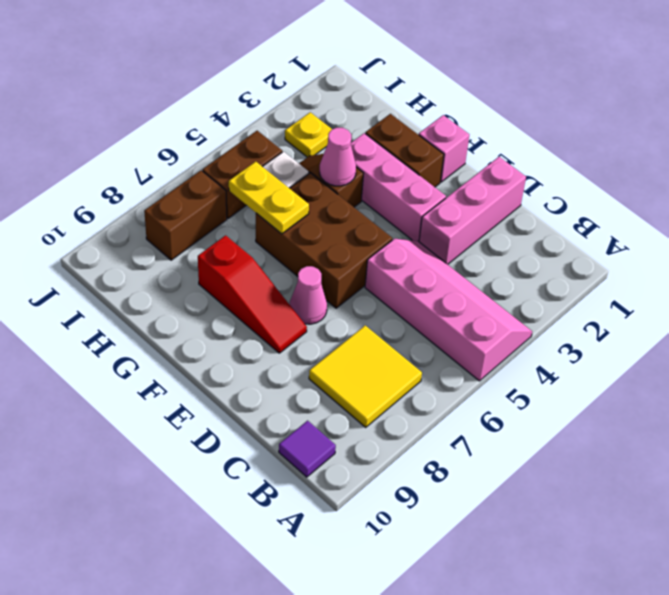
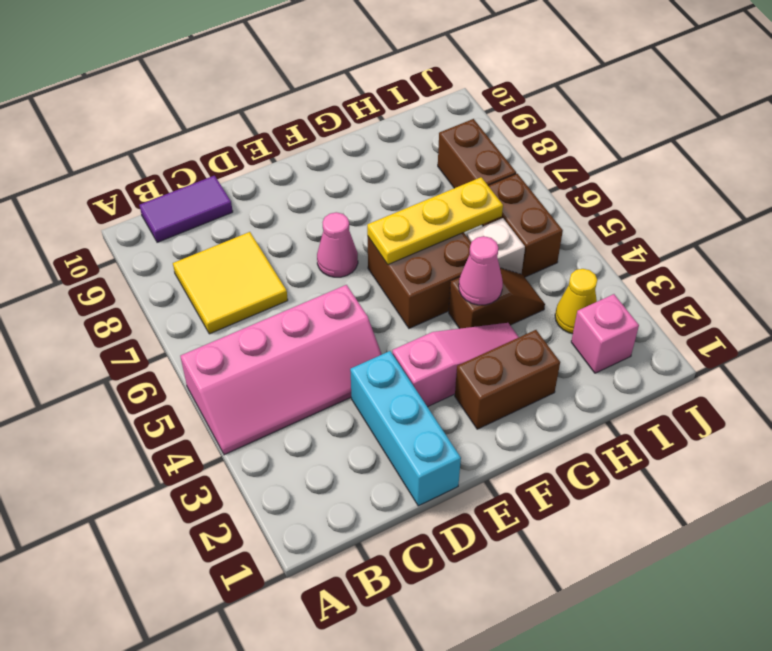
purple tile B10 level 1 -> purple tile B10:C10 level 1
pink brick D1:D3 level 1 -> cyan brick D1:D3 level 1
pink brick E3:G3 level 1 -> pink slope E3:G3 level 1 top E
brown brick E5:G6 level 1 -> brown brick F5:G6 level 1
red slope E8:G8 level 1 top G -> none
pink brick F1 level 1 -> pink brick I2 level 1
yellow plate G6:H6 level 2 -> yellow plate F6:H6 level 2
yellow plate I3 level 1 -> yellow cone I3 level 1

